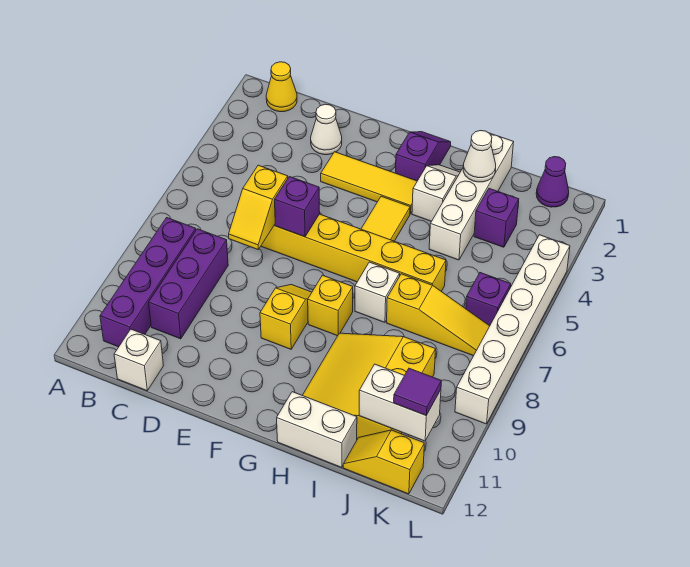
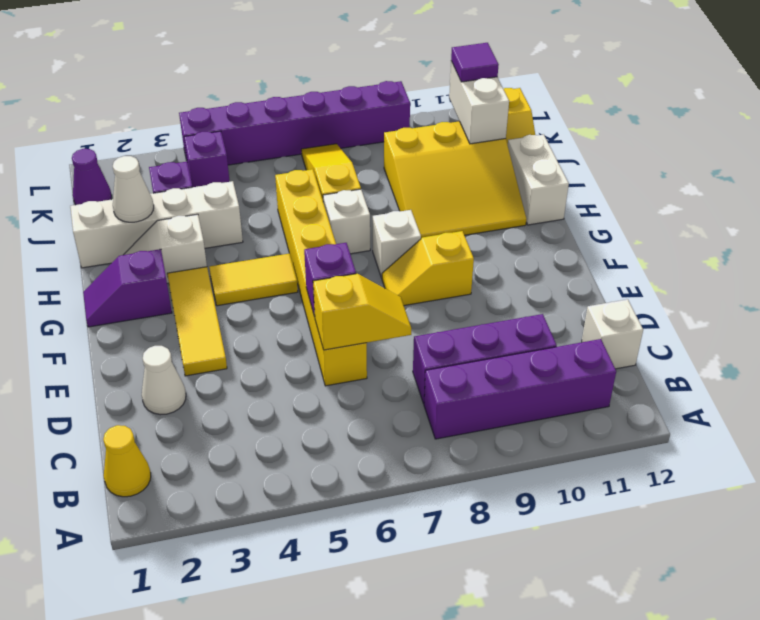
yellow brick G8 level 1 -> white brick G8 level 1
purple brick K6 level 1 -> purple brick K4 level 1
white brick L4:L9 level 1 -> purple brick L4:L9 level 1

